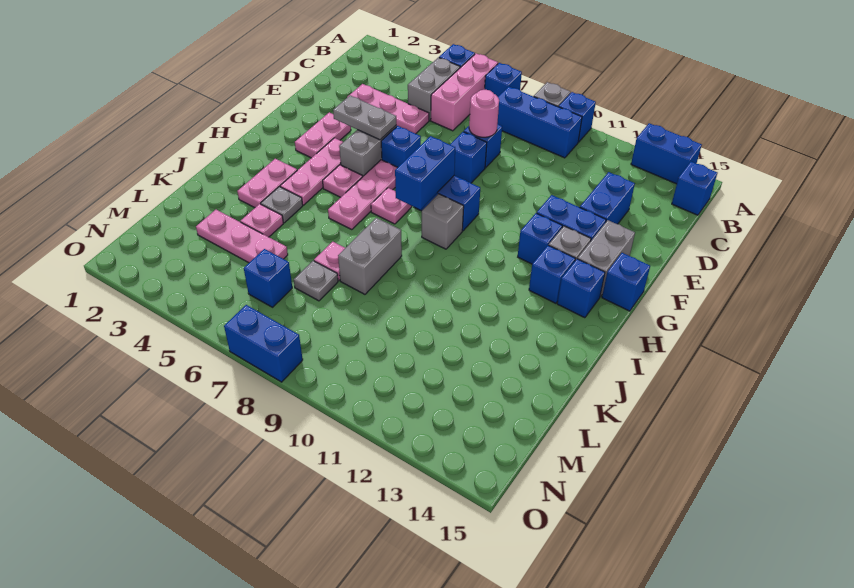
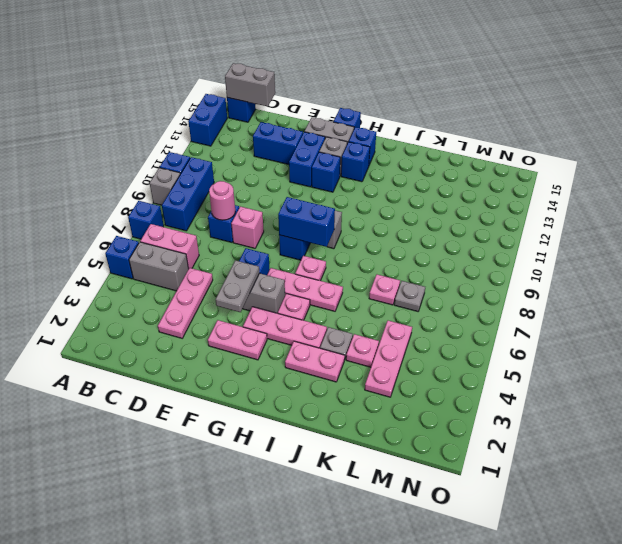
pink brick A6:C6 level 1 -> pink brick B6:C6 level 1
blue brick E8 level 1 -> pink brick E8 level 1
grey brick J8:K8 level 1 -> grey brick B15:C15 level 2
blue brick M6 level 1 -> none
blue brick O7:O8 level 1 -> none

